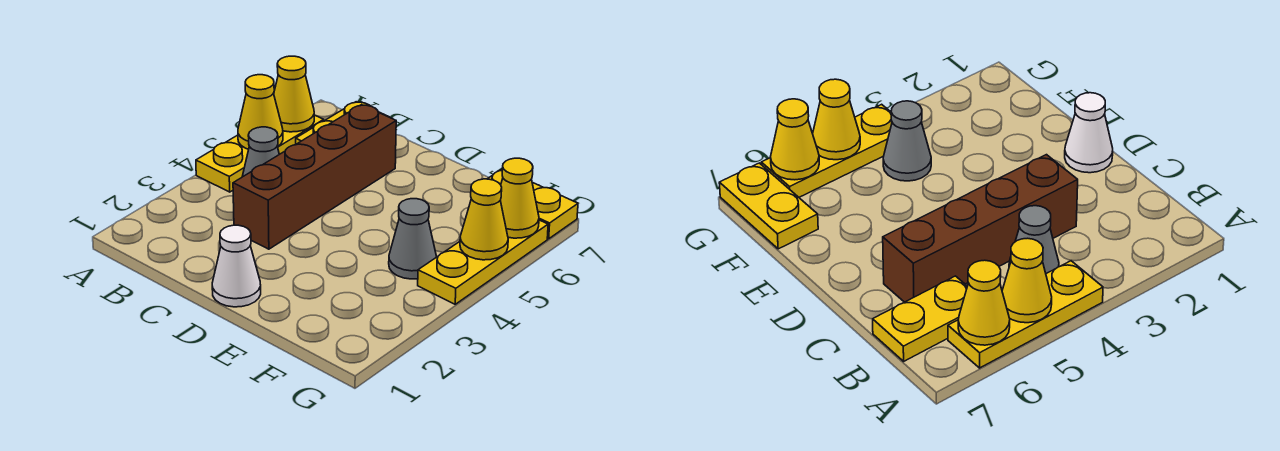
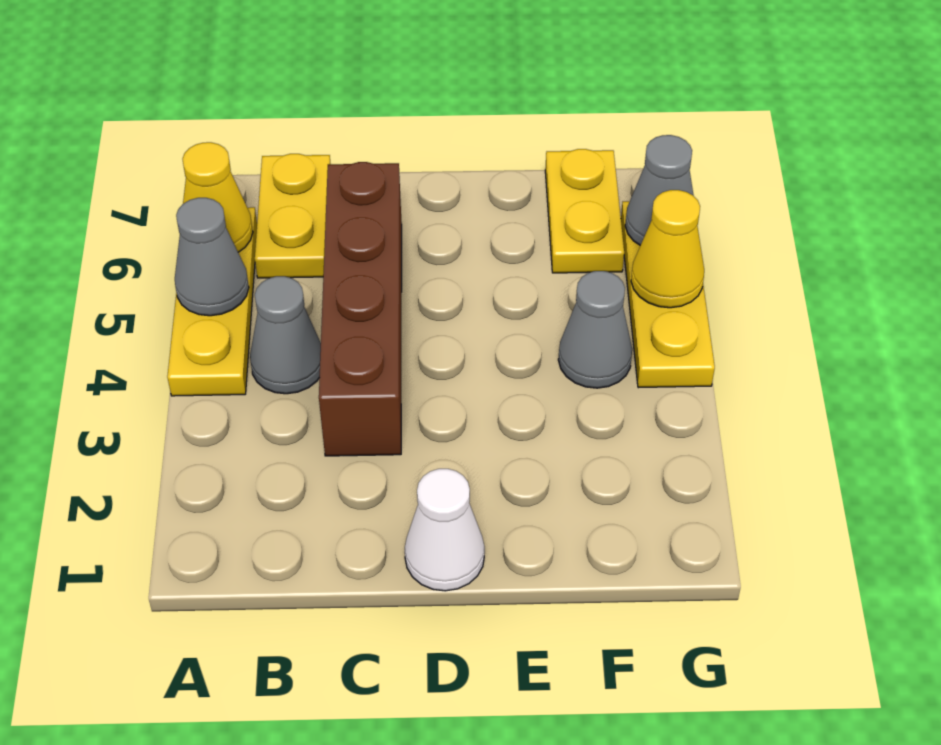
yellow cone A5 level 2 -> grey cone A5 level 2
yellow plate F7:G7 level 1 -> yellow plate F6:F7 level 1
yellow cone G6 level 2 -> grey cone G6 level 2

